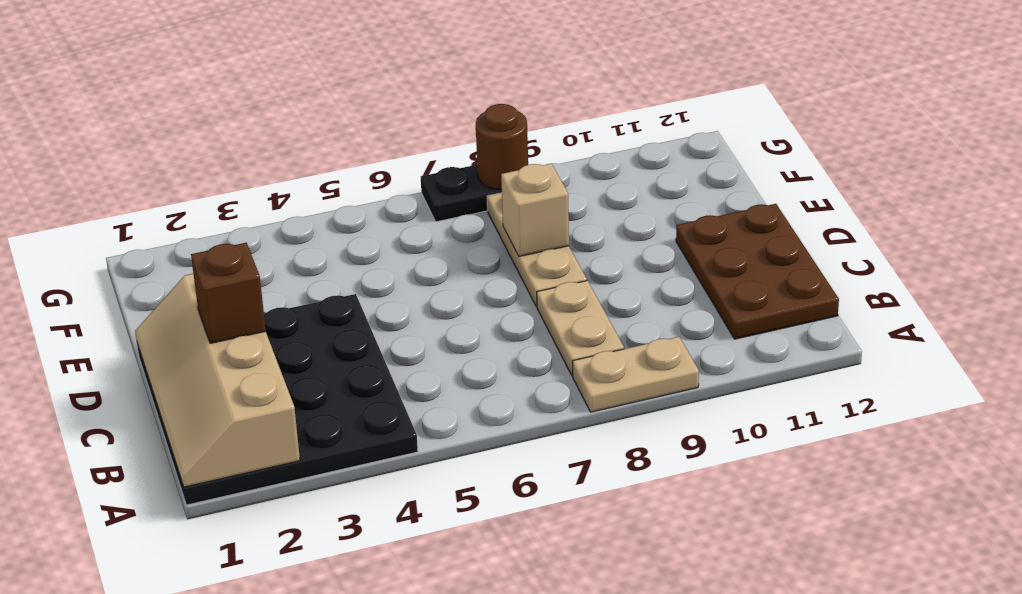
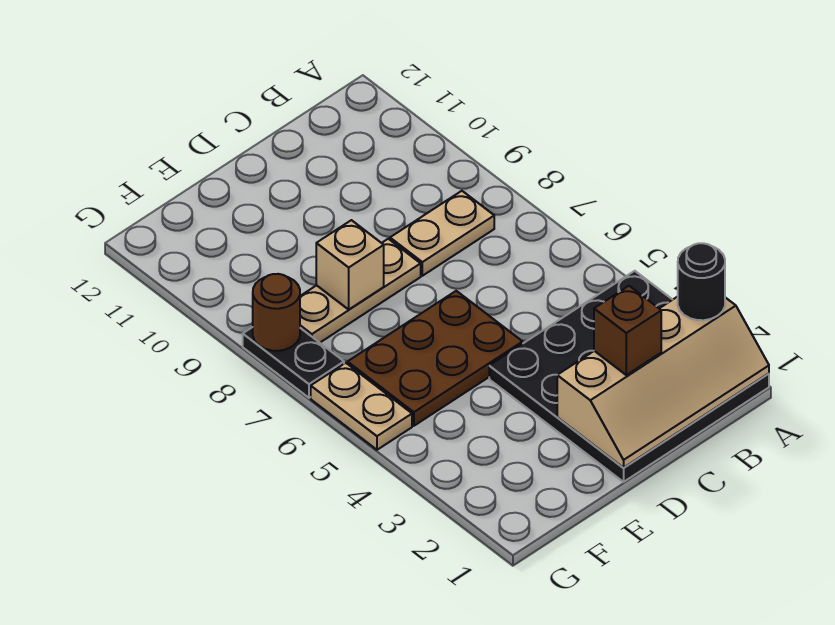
none -> black round brick A2 level 3
tan plate A8:A9 level 1 -> tan plate G5:G6 level 1
brown plate B11:D12 level 1 -> brown plate D5:F6 level 1

